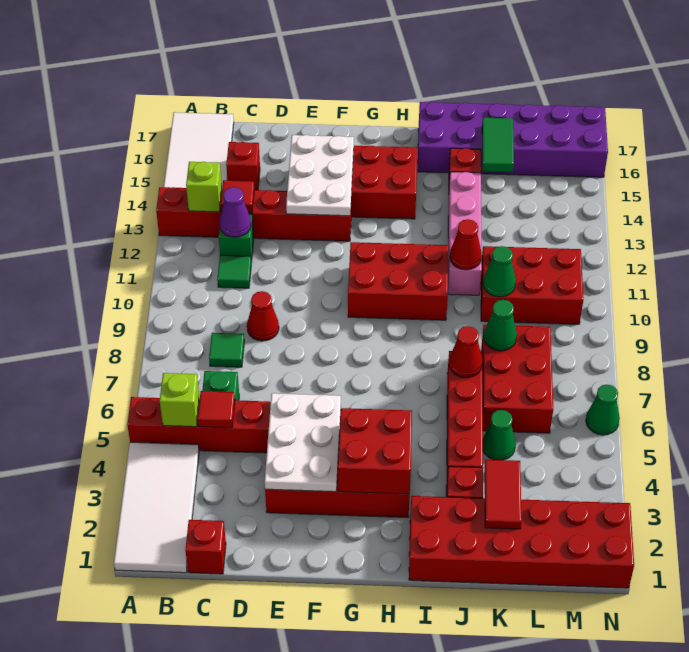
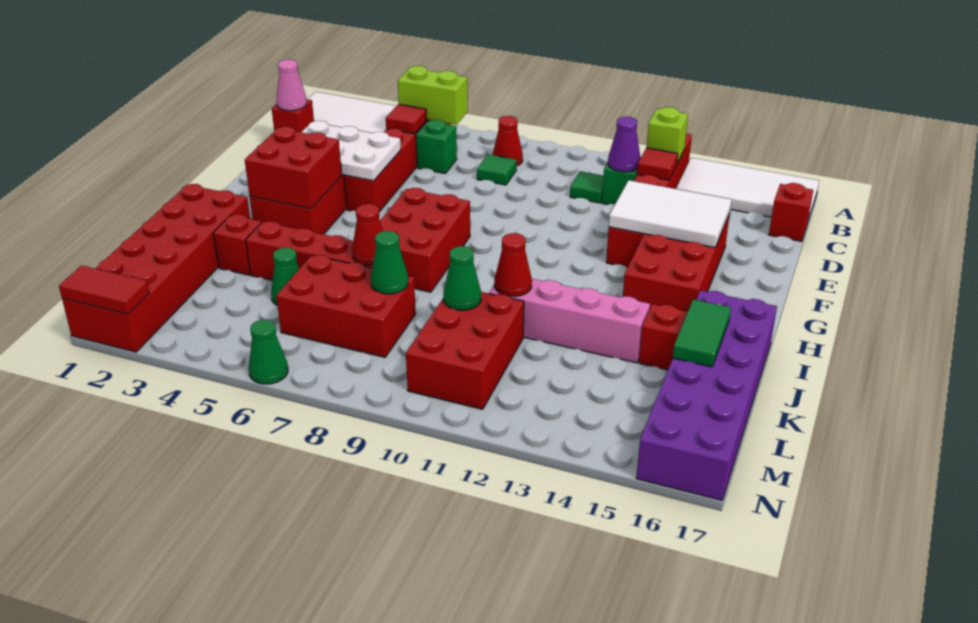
lime brick B5 level 2 -> lime brick B5:B6 level 2
none -> pink cone C1 level 2
red brick C15 level 1 -> red brick C17 level 1
red cone D9 level 1 -> red cone B8 level 1
white plate E13:F15 level 2 -> white tile E13:F15 level 2
red brick G10:I11 level 1 -> red brick G7:I8 level 1
red tile K2:K3 level 2 -> red tile N1:N2 level 2
green tile K15:K16 level 2 -> green tile J16:K16 level 2

